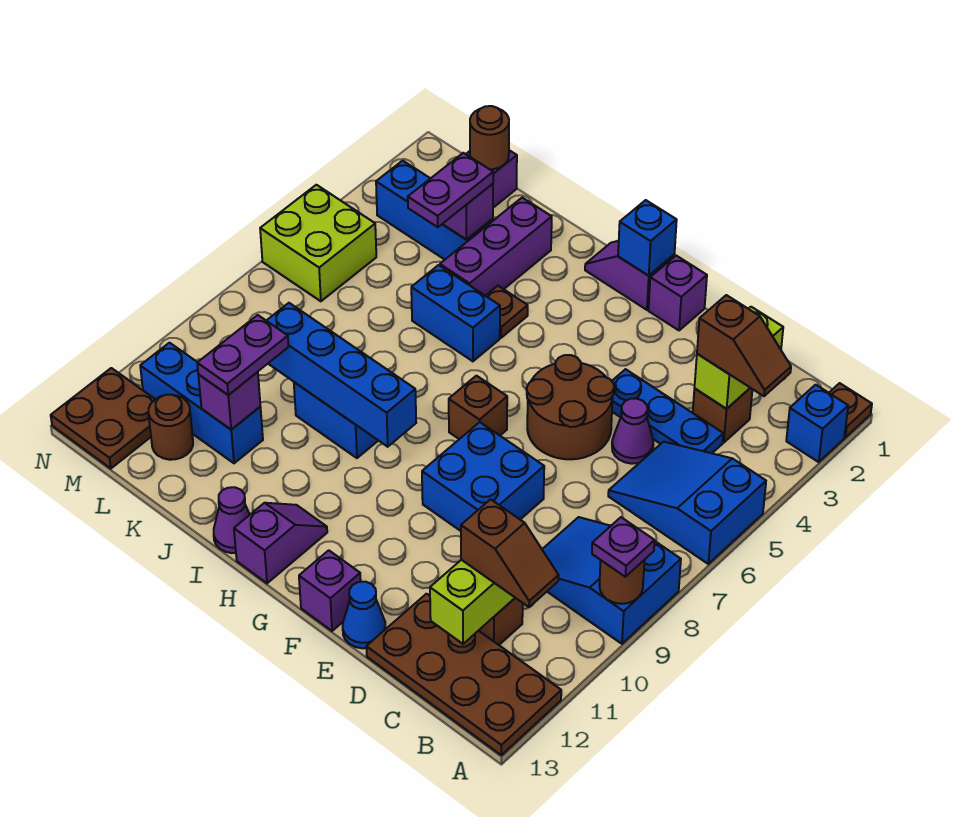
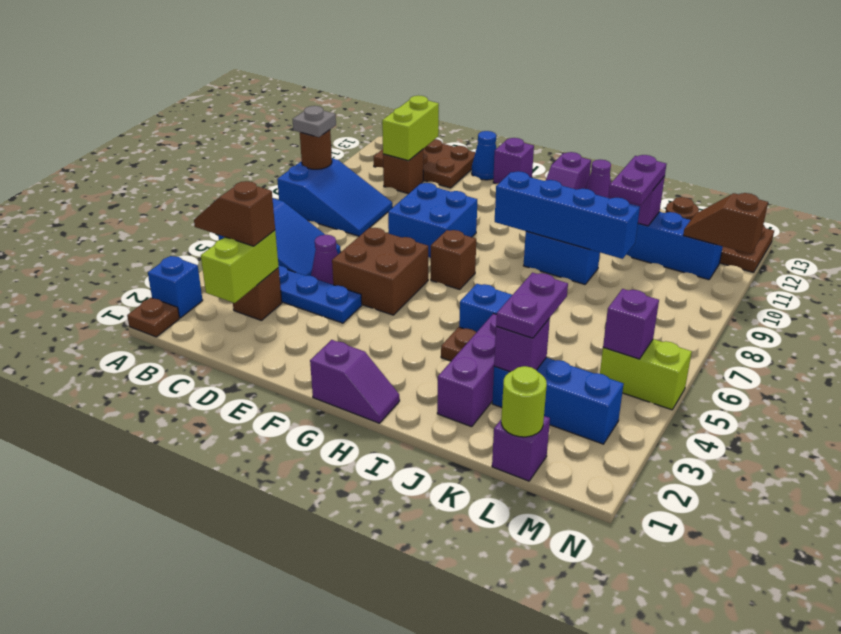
purple plate A9 level 3 -> grey plate A9 level 3
brown plate A12:D13 level 1 -> brown plate B12:D13 level 1
brown slope B11:C11 level 3 top C -> brown slope M11:N11 level 2 top N
brown round brick E5:F6 level 1 -> brown brick E5:F6 level 1
purple brick F1 level 1 -> purple brick M5 level 2
blue brick G1 level 2 -> none
brown round brick L1 level 2 -> lime round brick L1 level 2
lime brick M5:N6 level 1 -> lime brick M5:N5 level 1

